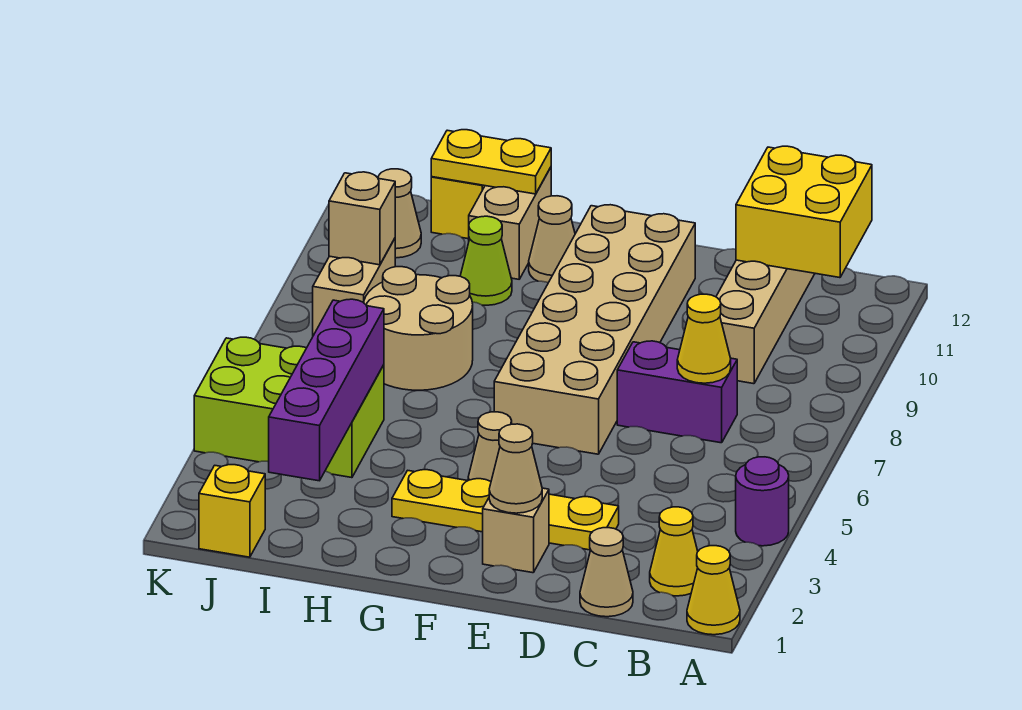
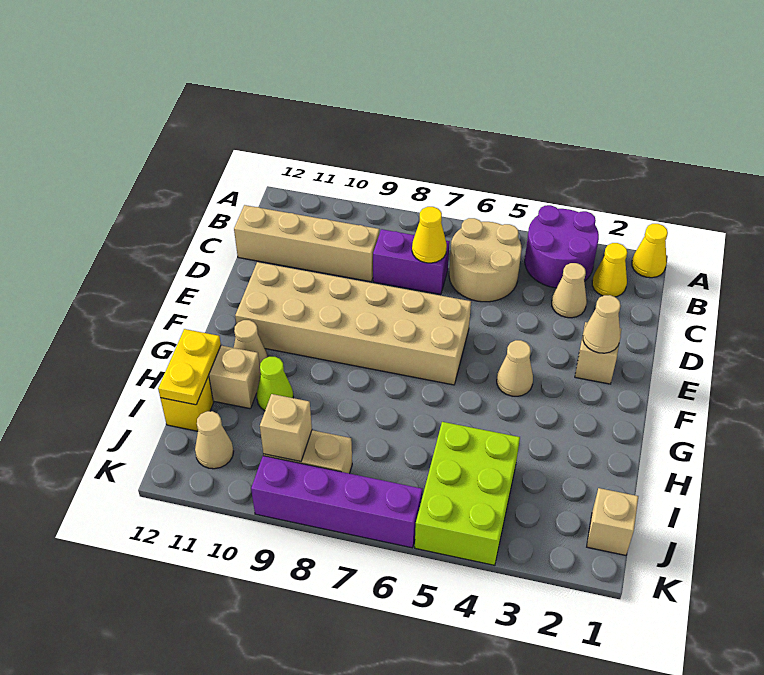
purple round brick A4 level 1 -> purple round brick A3:B4 level 1
yellow brick B11:C12 level 2 -> none
tan cone C1 level 1 -> tan cone C3 level 1
purple brick C7:D7 level 1 -> purple brick C7:C8 level 1
yellow plate D3:G3 level 1 -> none
tan round brick H7:I8 level 1 -> tan round brick B5:C6 level 1
purple brick I2:I5 level 2 -> purple brick K6:K9 level 1
yellow brick J1 level 1 -> tan brick J1 level 1

